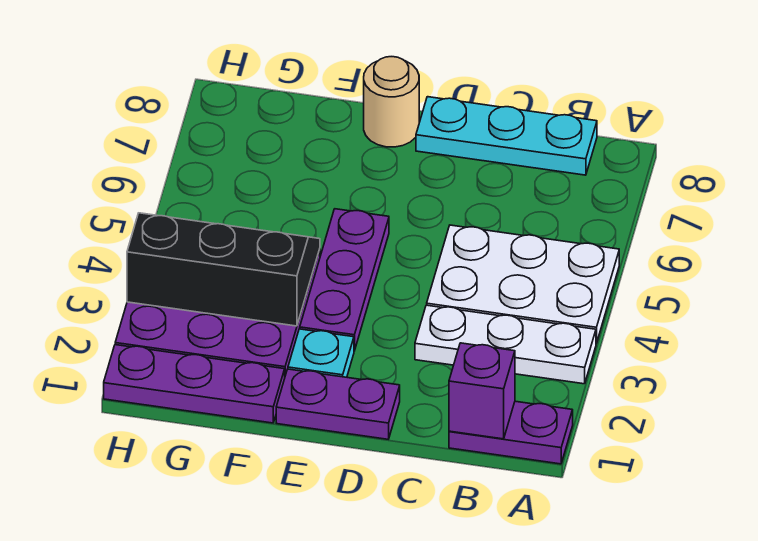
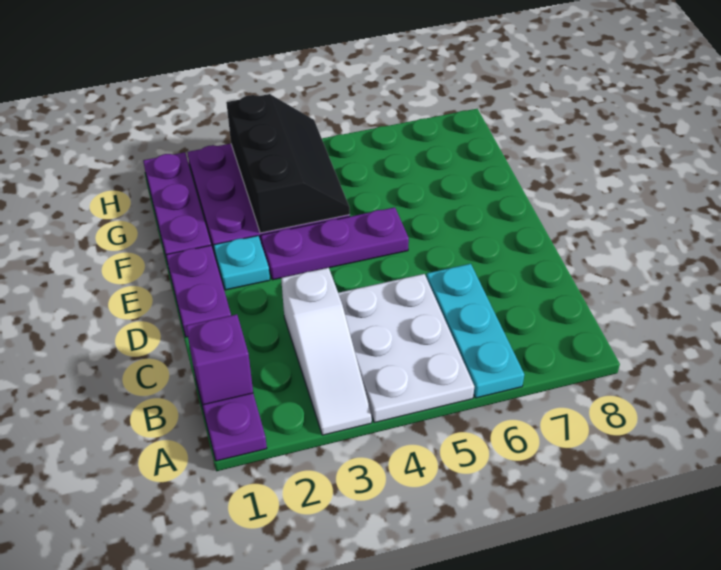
white plate A3:C3 level 1 -> white slope A3:C3 level 1 top C
cyan plate B8:D8 level 1 -> cyan plate A6:C6 level 1
tan round brick E8 level 1 -> none

